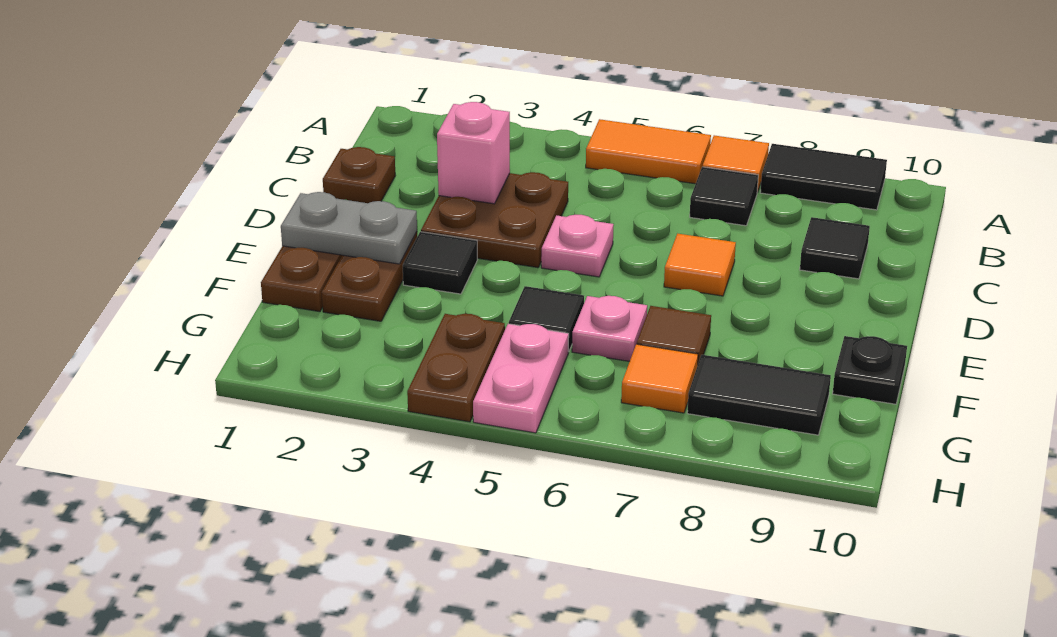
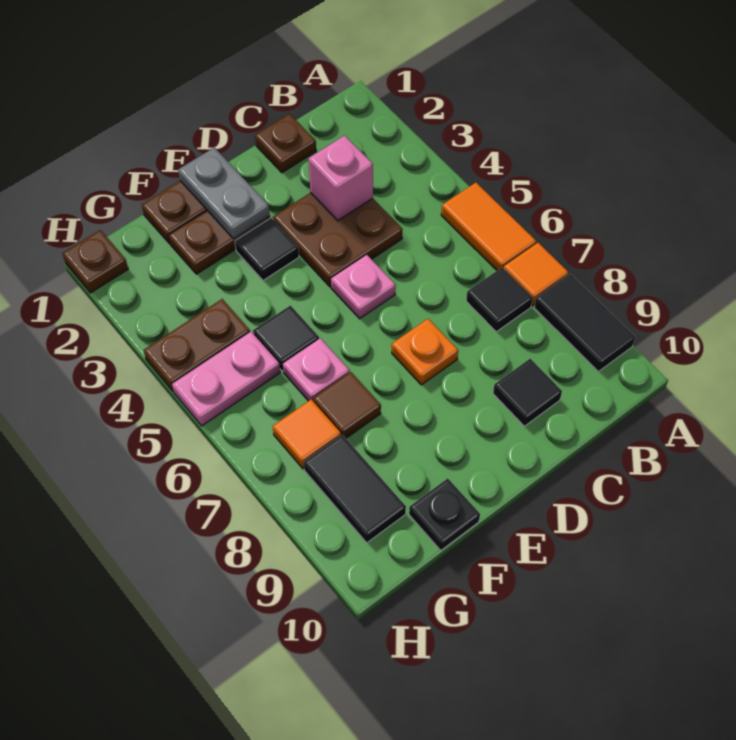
orange tile D7 level 1 -> orange plate D7 level 1
none -> brown plate H1 level 1

